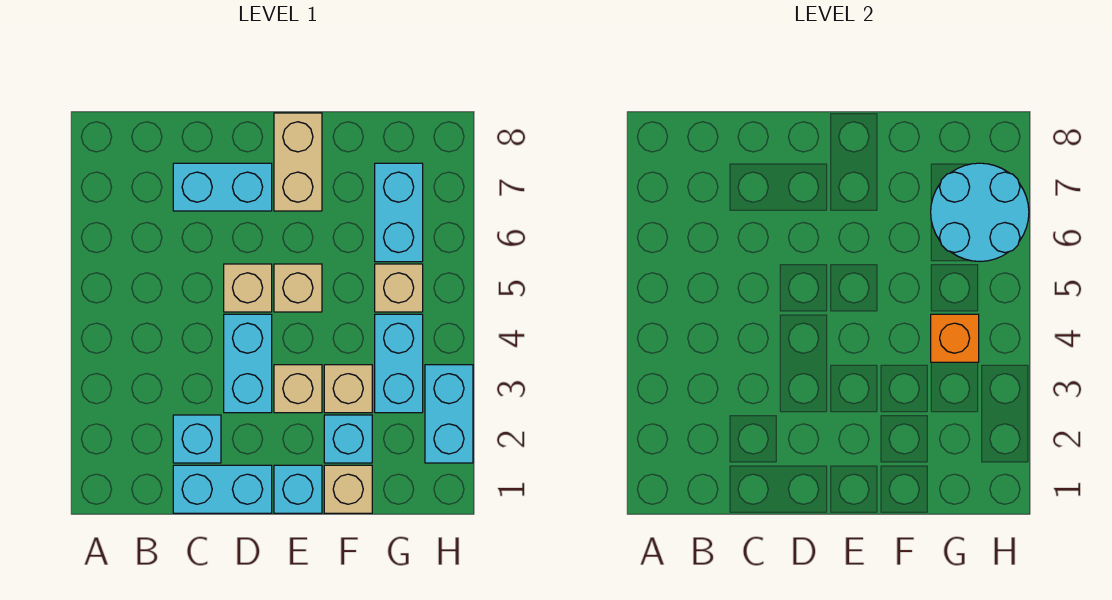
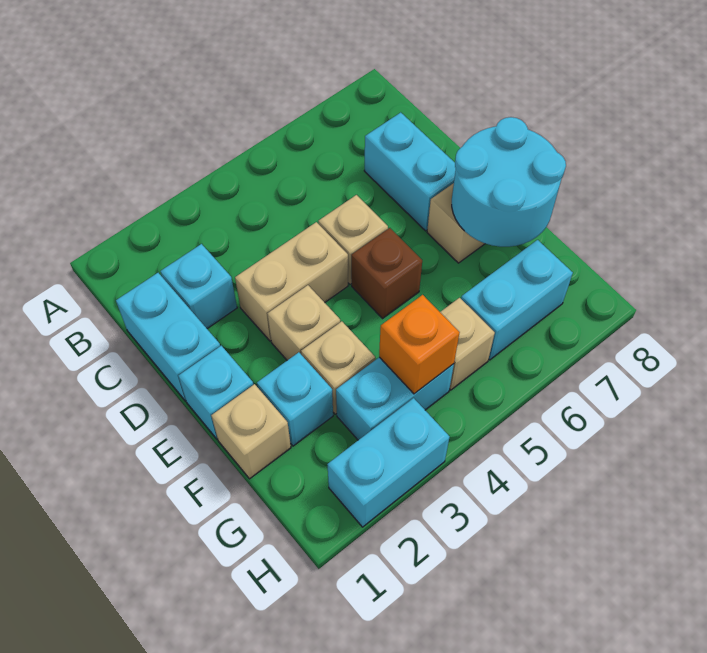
cyan brick D3:D4 level 1 -> tan brick D3:D4 level 1
tan brick E5 level 1 -> brown brick E5 level 1
cyan round brick G6:H7 level 2 -> cyan round brick E7:F8 level 2

